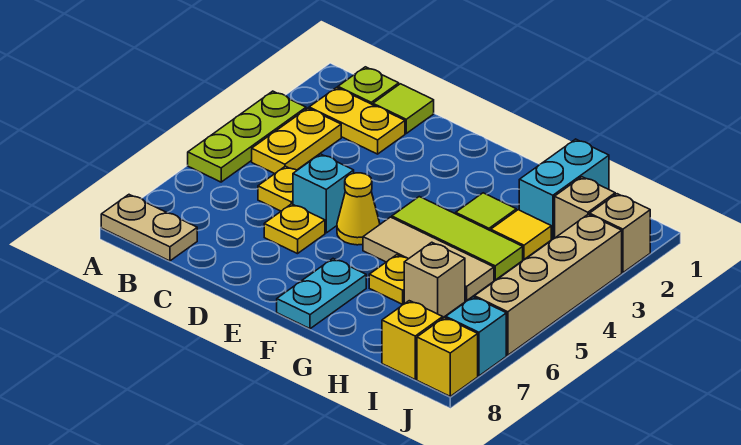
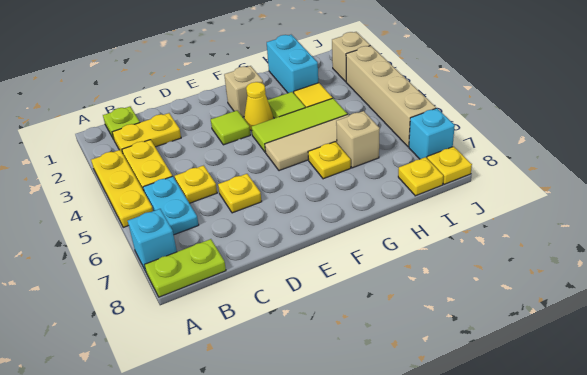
lime plate A3:A5 level 1 -> yellow plate A3:A5 level 1
tan plate A8:B8 level 1 -> lime plate A8:B8 level 1
lime tile C1 level 1 -> lime tile E3 level 1
cyan brick D5 level 1 -> cyan brick A7 level 1
yellow cone E5 level 1 -> yellow cone F3 level 1
cyan plate F7:F8 level 1 -> cyan plate B5:B6 level 1
tan brick I2 level 1 -> tan brick F2 level 1
yellow brick I8 level 1 -> yellow plate I8 level 1
yellow brick J8 level 1 -> yellow plate J8 level 1

